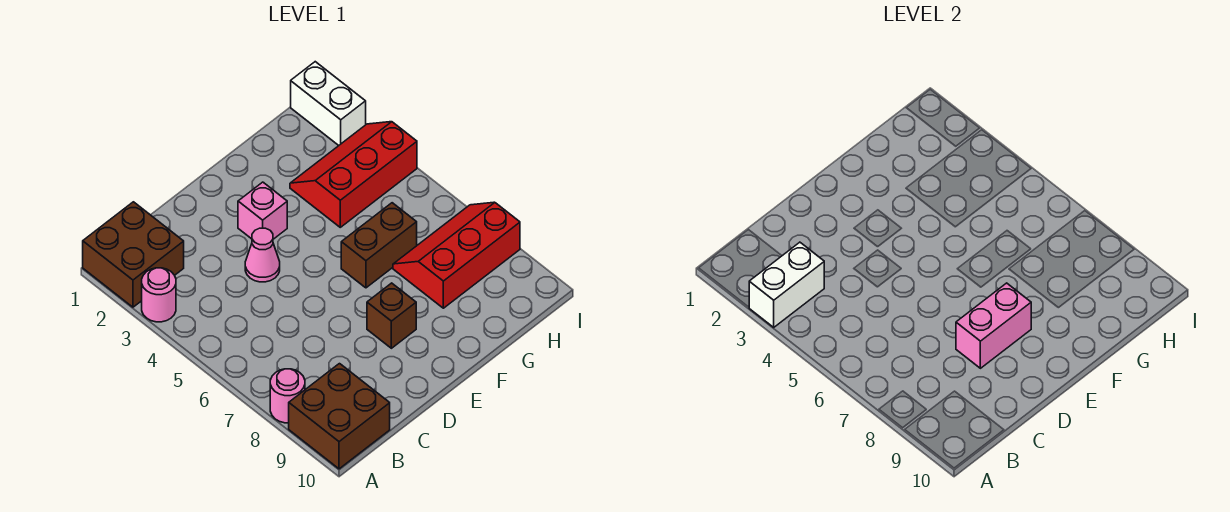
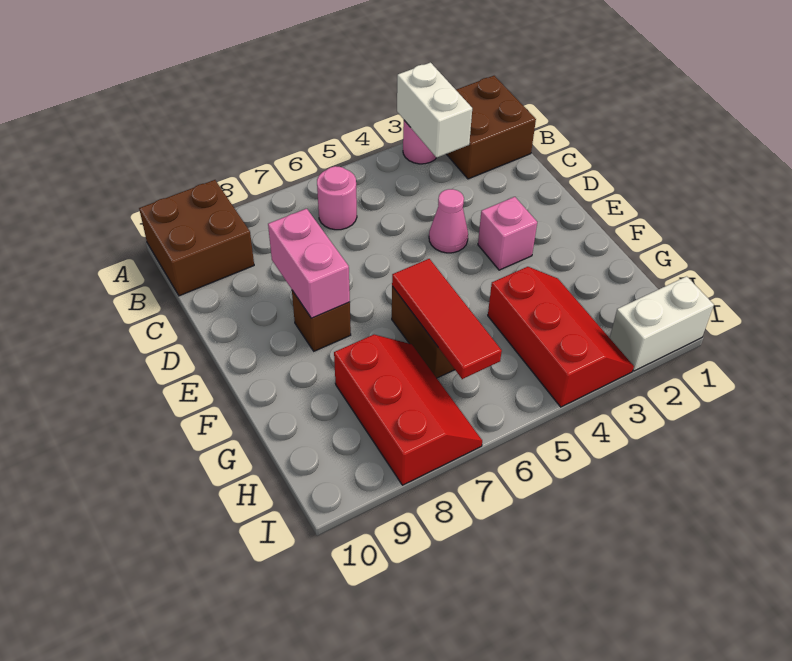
pink round brick A8 level 1 -> pink round brick B6 level 1
none -> red tile F6:H6 level 2

